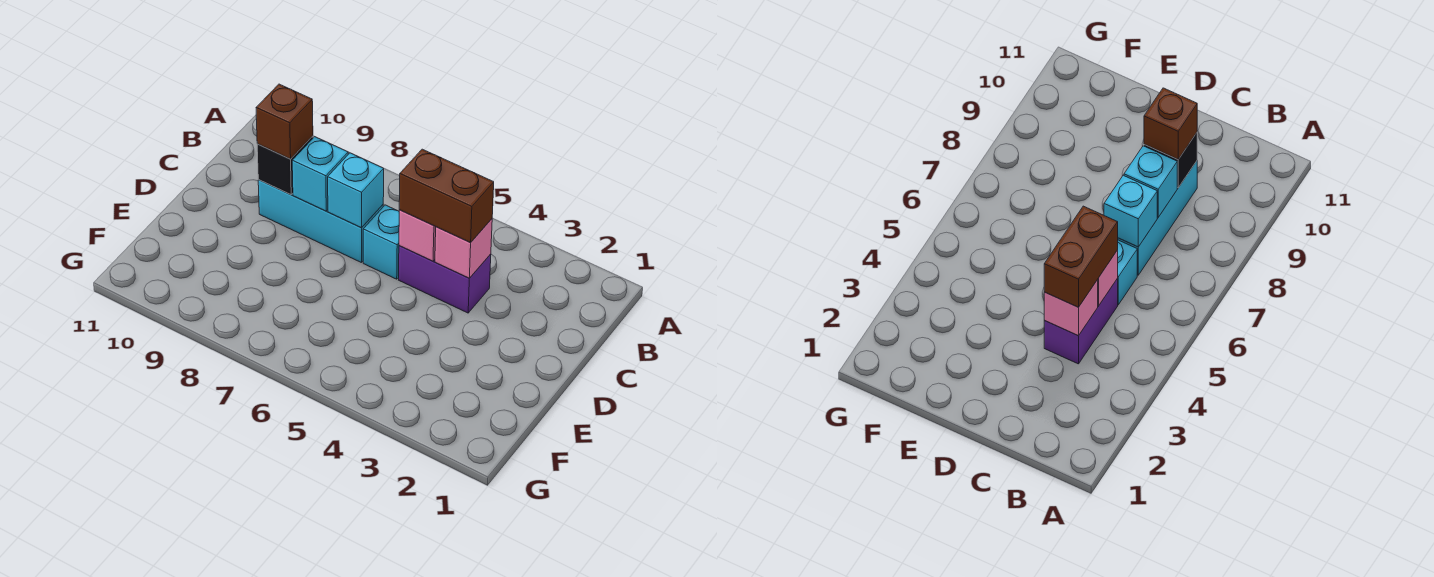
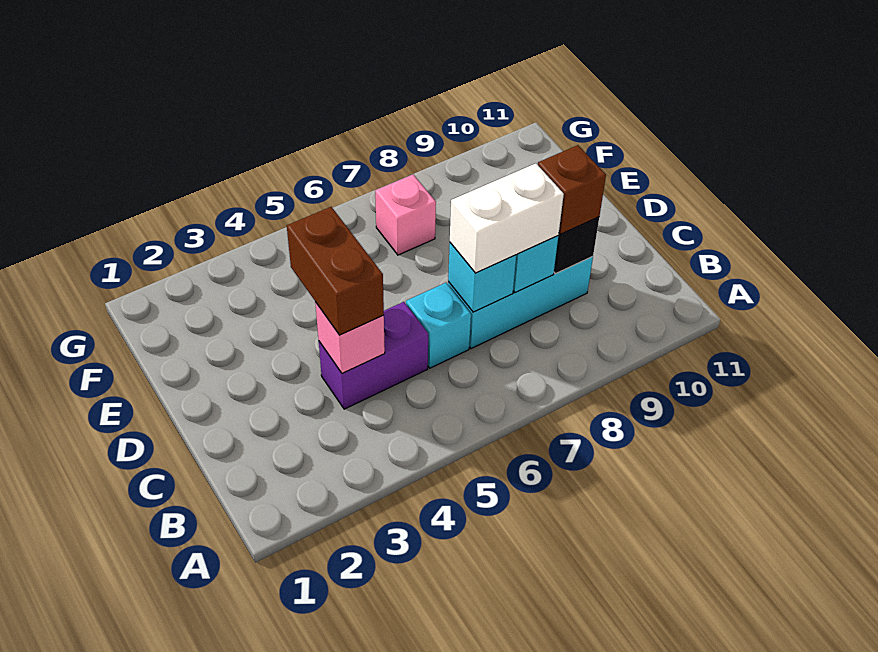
brown brick C4:C5 level 3 -> brown brick C4:D4 level 3
pink brick C5 level 2 -> pink brick F7 level 1
none -> white brick C7:C8 level 3

